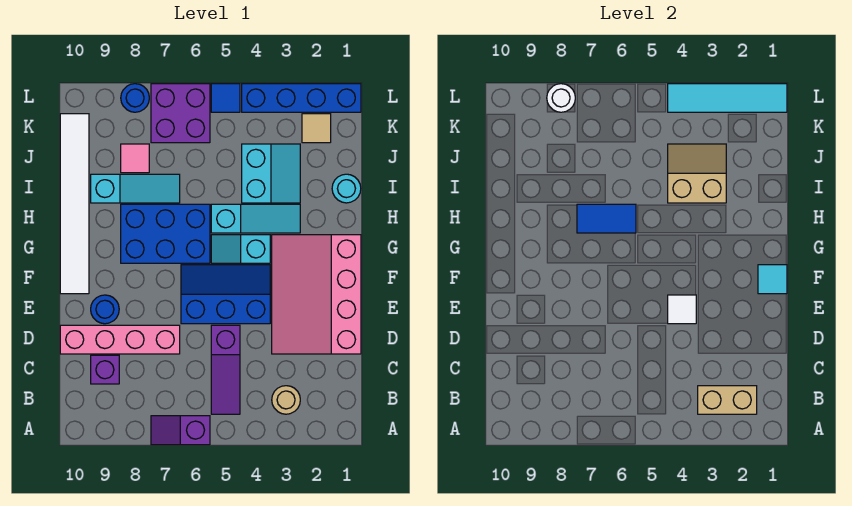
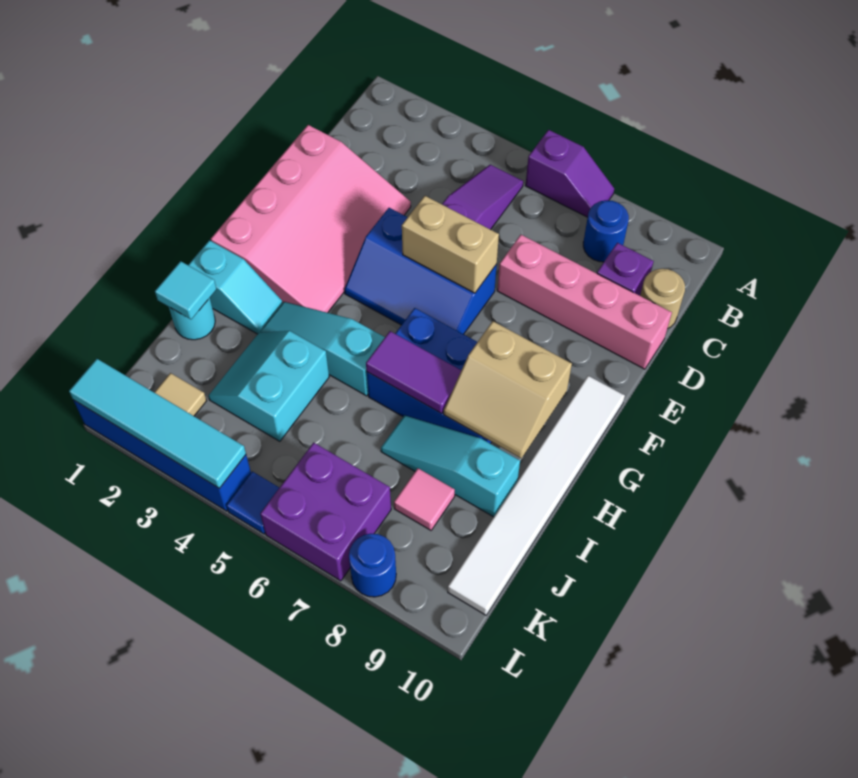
tan brick B2:B3 level 2 -> tan brick E5:E6 level 2
tan round brick B3 level 1 -> tan round brick C10 level 1
white tile E4 level 2 -> none
blue round brick E9 level 1 -> blue round brick B8 level 1
cyan tile F1 level 2 -> cyan tile I1 level 2
cyan slope G4:G5 level 1 top 4 -> cyan slope H1:H2 level 1 top 1
blue tile H6:H7 level 2 -> purple tile H6:H7 level 2
tan slope I3:J4 level 2 top I -> tan slope G8:H9 level 2 top G
white round brick L8 level 2 -> none

